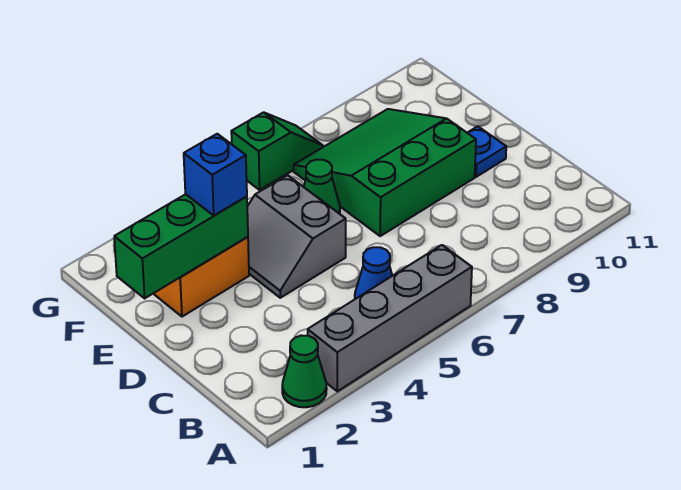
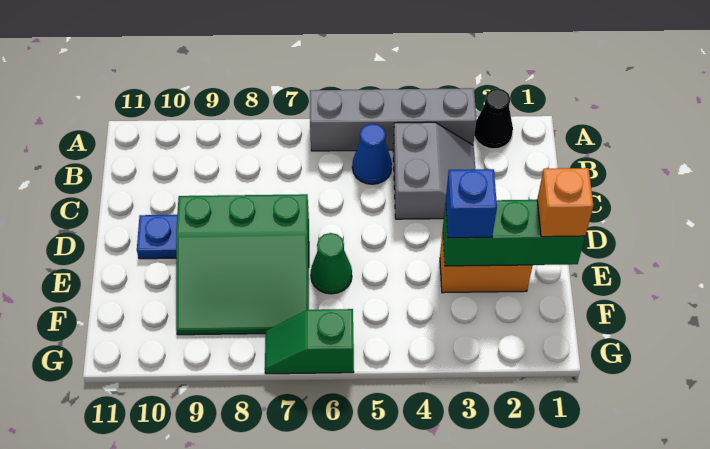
green cone A2 level 1 -> black cone A2 level 1
grey slope D4:E5 level 1 top 5 -> grey slope B3:C4 level 1 top 4
none -> orange brick E1 level 3

